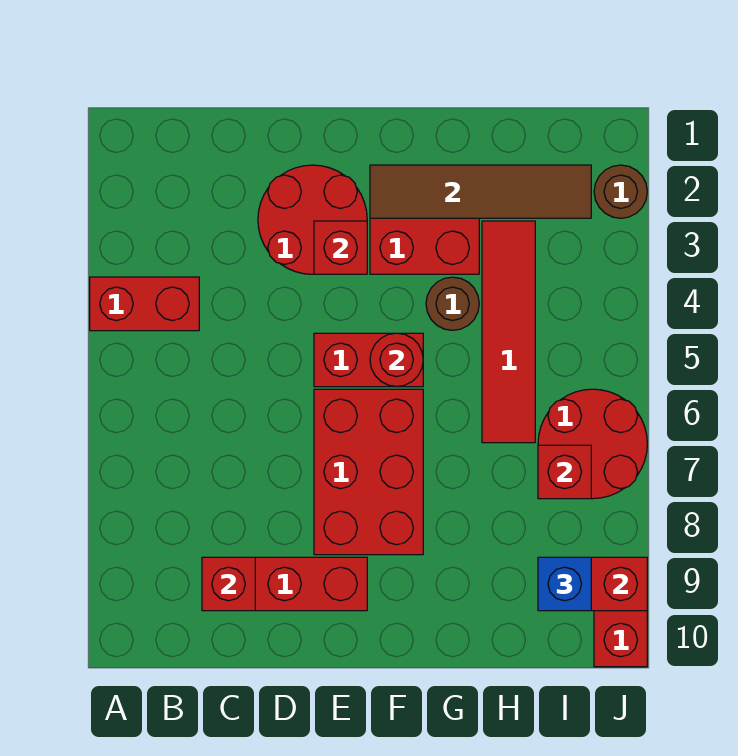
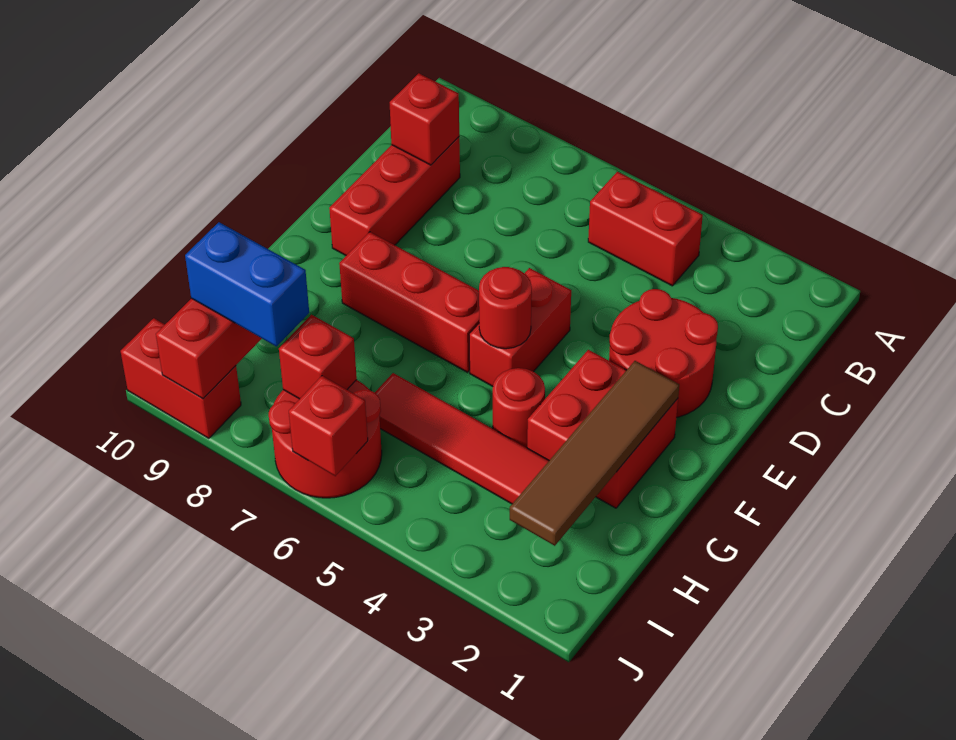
red brick A4:B4 level 1 -> red brick B4:B5 level 1
red brick E3 level 2 -> red brick J6 level 2
red brick E6:F8 level 1 -> red brick F6:F8 level 1
brown round brick G4 level 1 -> red round brick G4 level 1
blue brick I9 level 3 -> blue brick I8:I9 level 3
brown round brick J2 level 1 -> none

